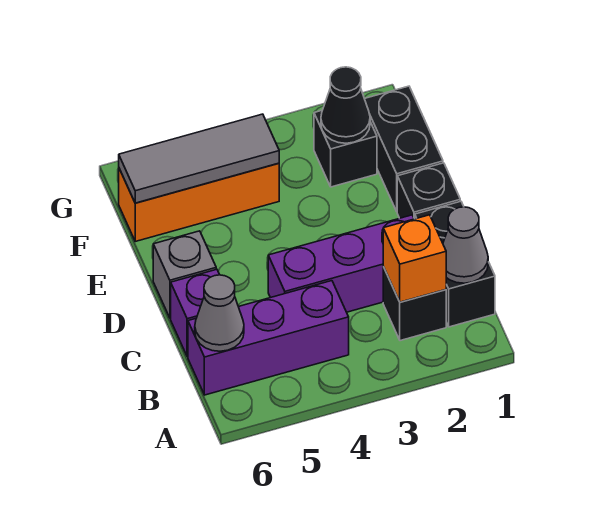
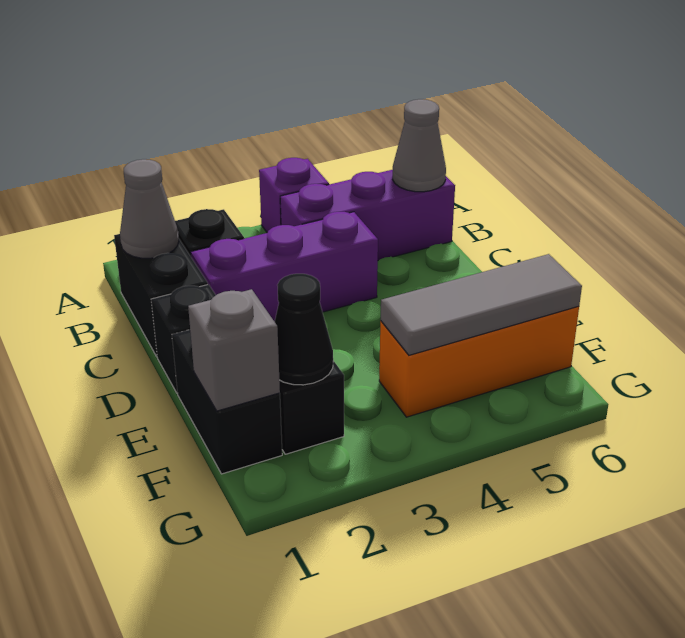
orange brick B2 level 2 -> none
purple brick C6 level 1 -> purple brick A4 level 1
grey brick D6 level 1 -> grey brick F1 level 2

